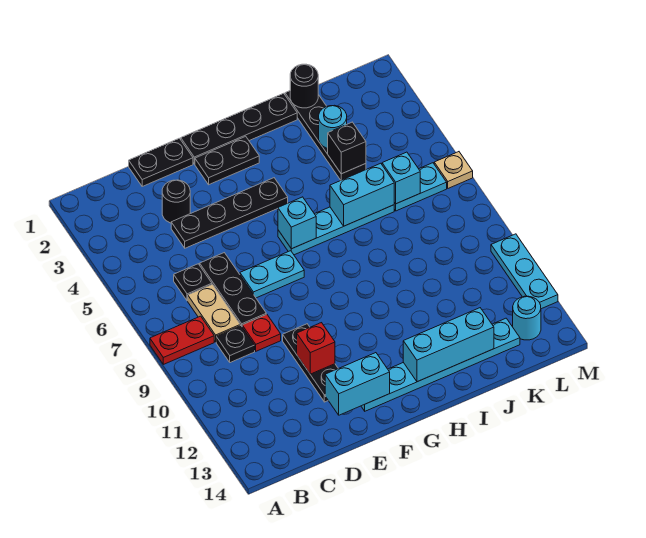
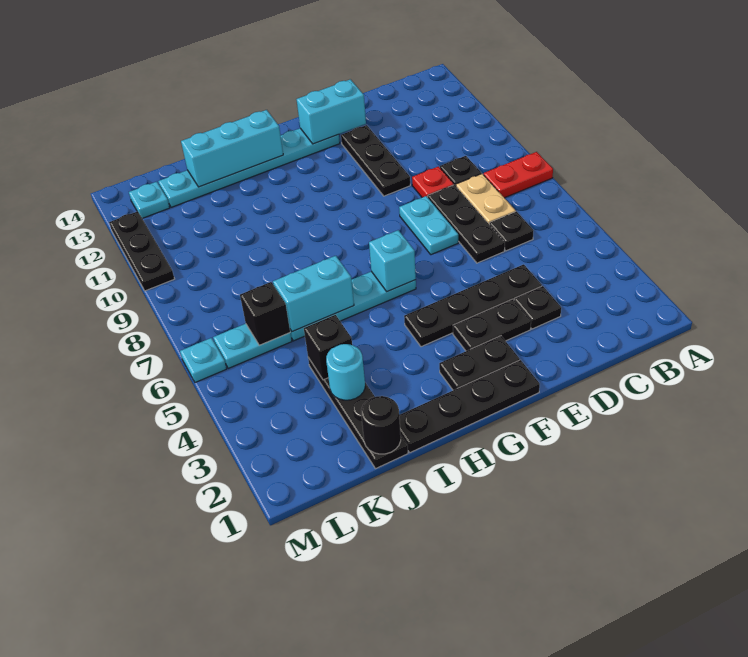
black plate D1:E1 level 1 -> black plate E3:F3 level 1
black round brick D3 level 1 -> black plate D3 level 1
cyan plate E7:F7 level 1 -> cyan plate E7:E8 level 1
red brick E11 level 2 -> none
cyan brick K6 level 2 -> black brick K6 level 2
cyan round brick L13 level 1 -> cyan plate L13 level 1
tan plate M6 level 1 -> cyan plate M6 level 1
cyan plate M10:M12 level 1 -> black plate M10:M12 level 1

